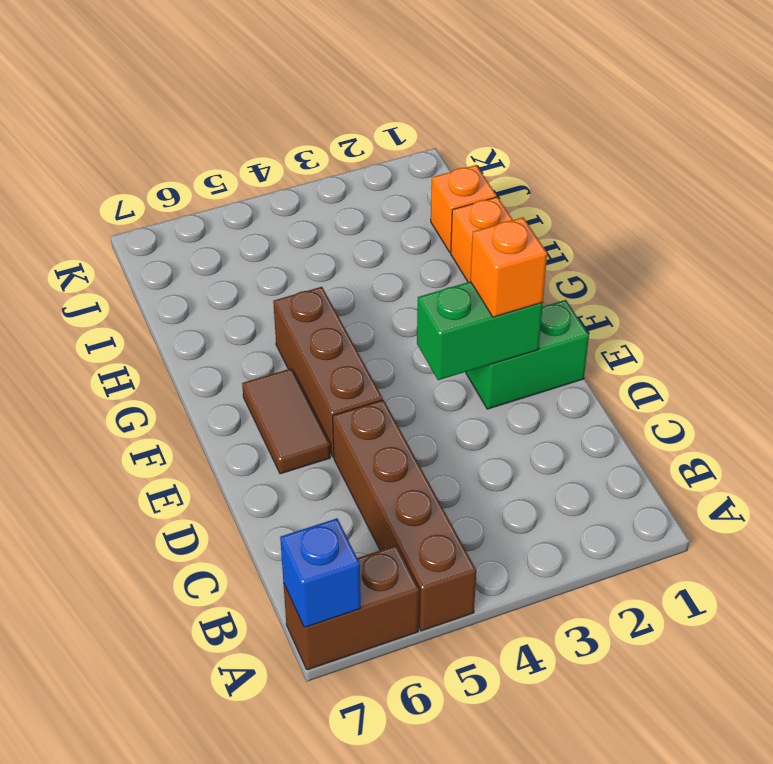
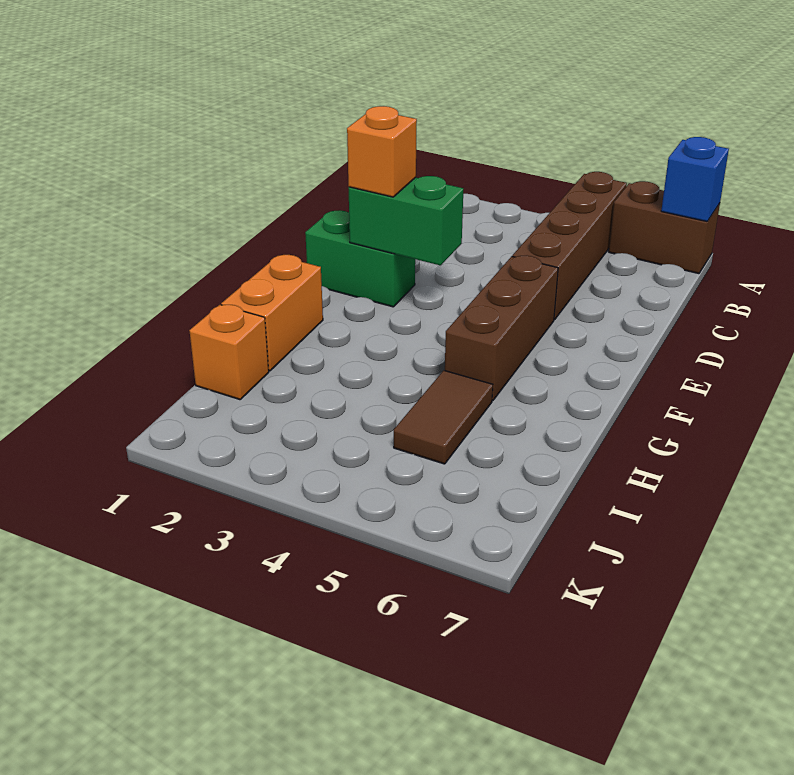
brown tile E6:F6 level 1 -> brown tile H5:I5 level 1

